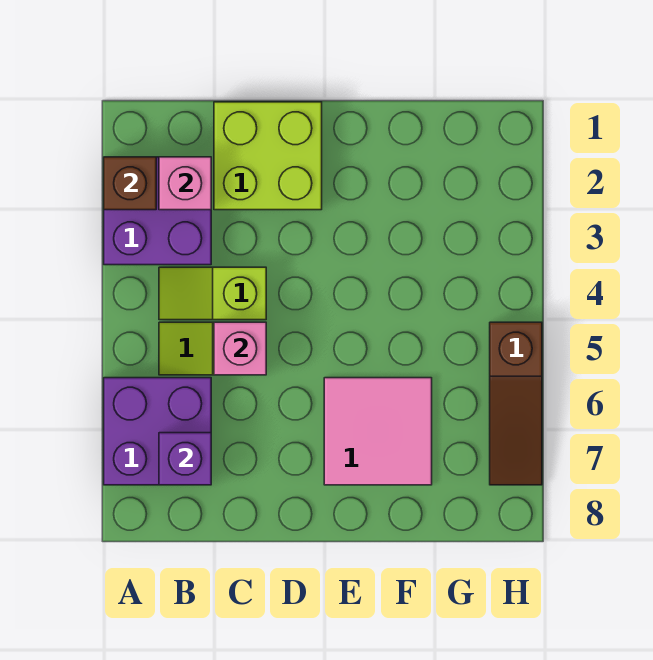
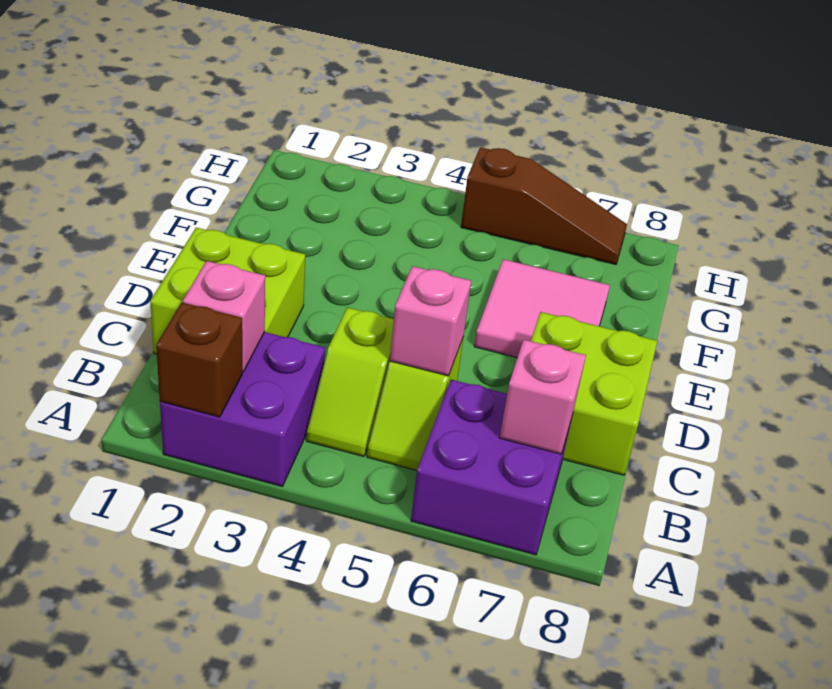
purple brick B7 level 2 -> pink brick B7 level 2
none -> lime brick C7:D8 level 1

